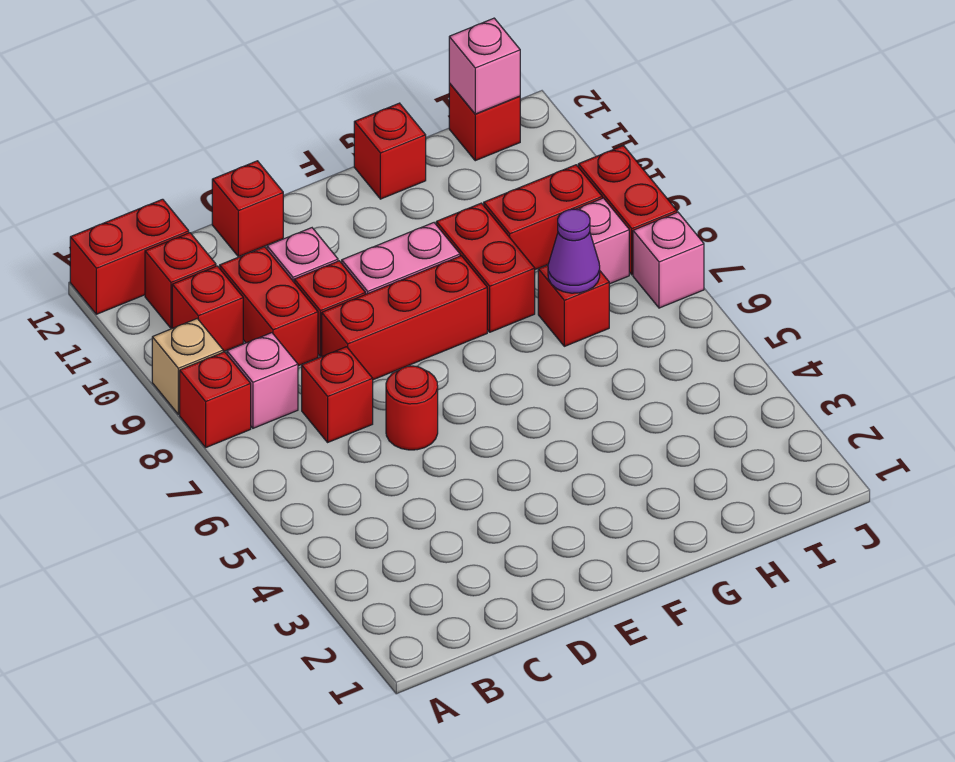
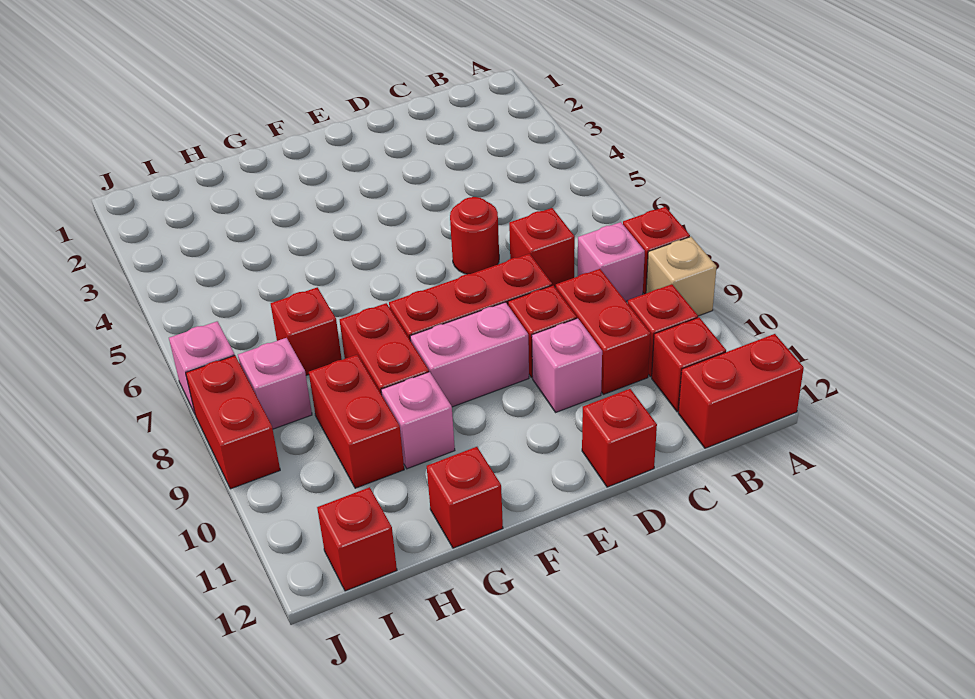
purple cone H7 level 2 -> none
red brick H9:I9 level 1 -> red brick H9:H10 level 1
pink brick I12 level 2 -> pink brick G10 level 1

